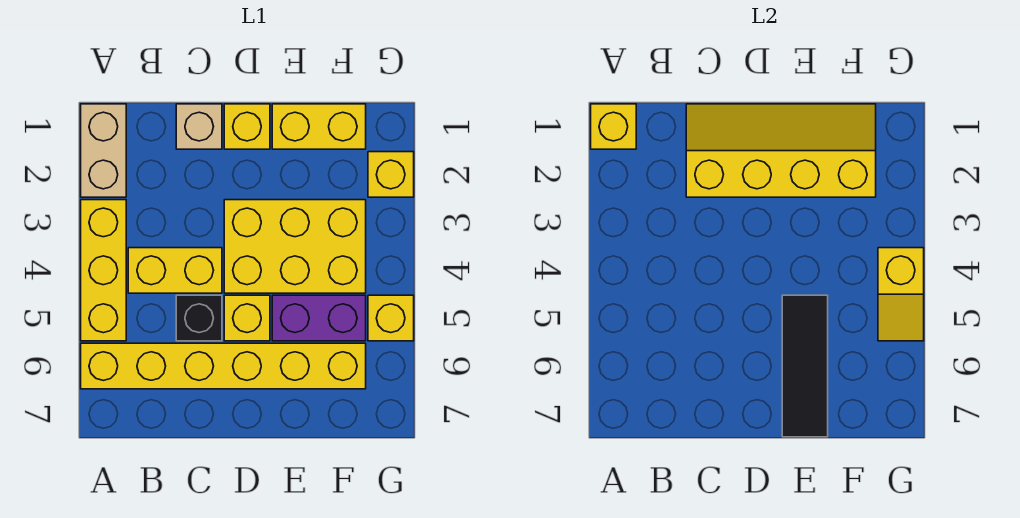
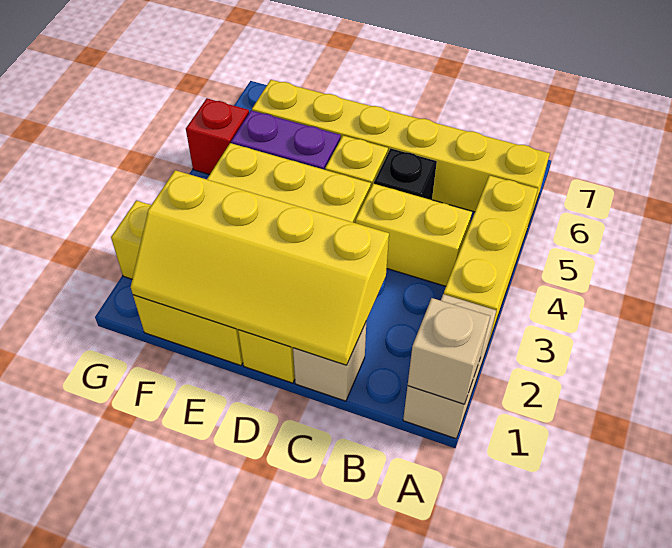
yellow brick A1 level 2 -> tan brick A1 level 2
black tile E5:E7 level 2 -> none
yellow slope G4:G5 level 2 top 4 -> none
yellow brick G5 level 1 -> red brick G5 level 1

